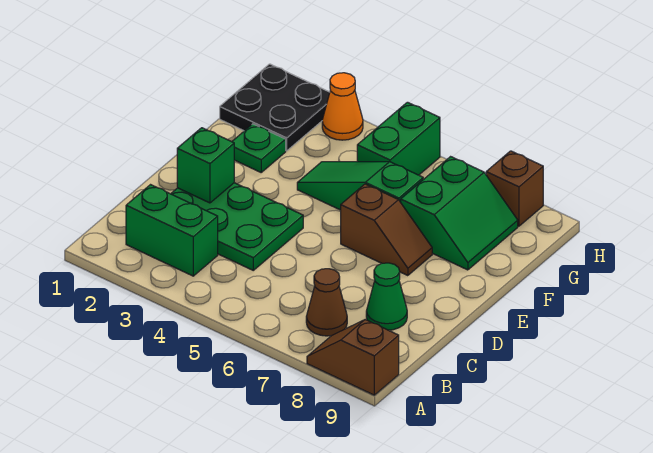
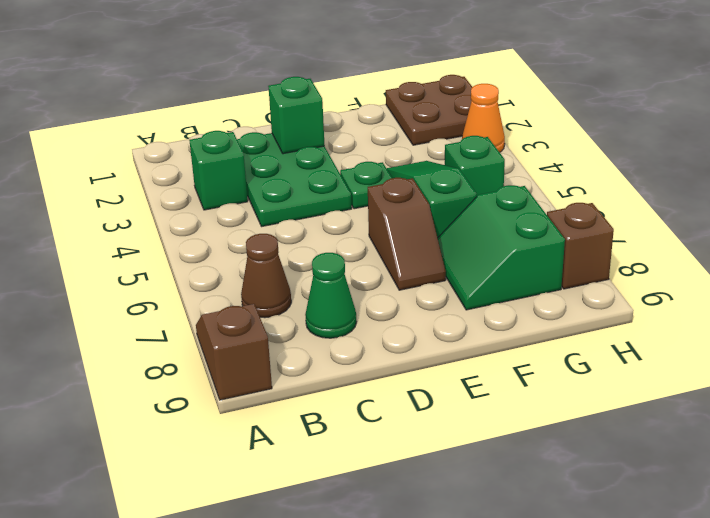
green brick B2:B3 level 1 -> green brick B3 level 1
green plate F2 level 1 -> green plate E4 level 1
green slope F7:G8 level 1 top 7 -> green slope F7:G8 level 1 top G
black plate G1:H2 level 1 -> brown plate G1:H2 level 1
green brick G5:H5 level 1 -> green brick G5 level 1

